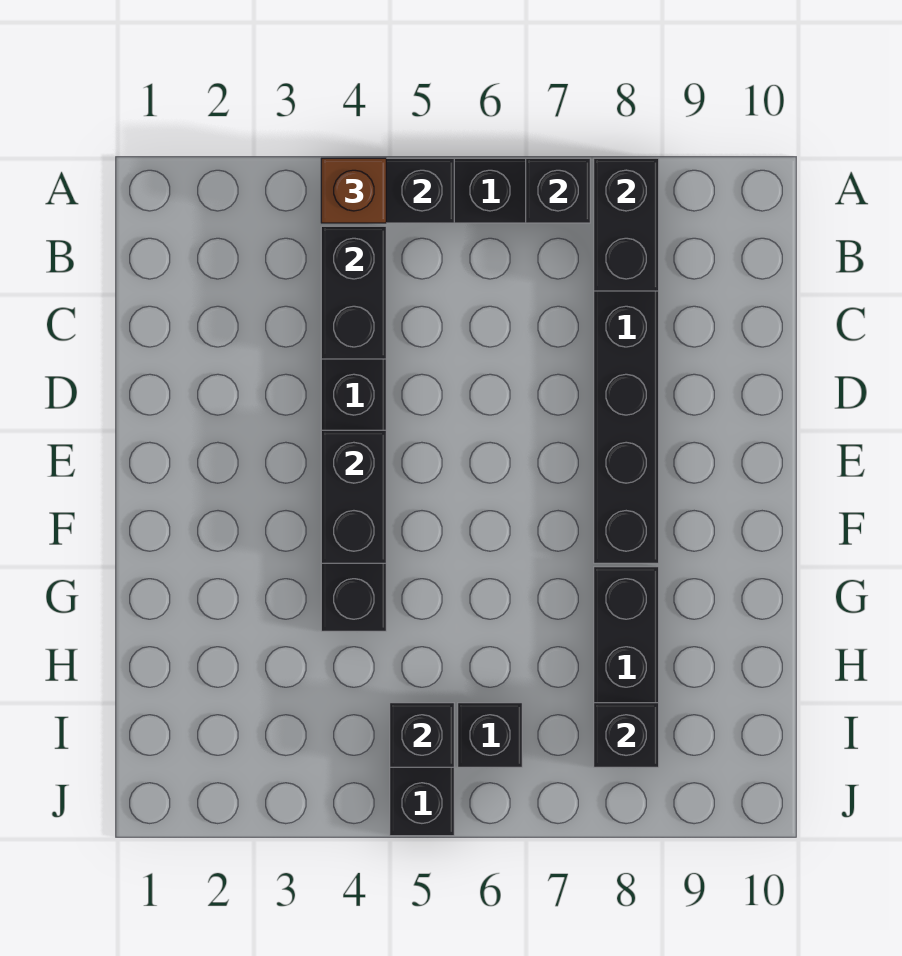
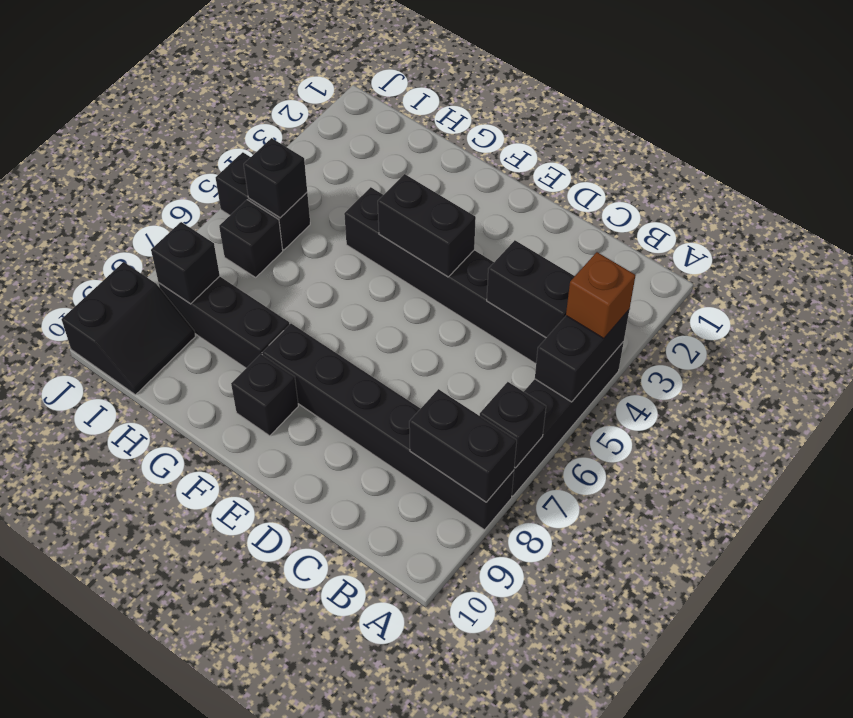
none -> black brick F9 level 1
none -> black slope I9:J10 level 1 top J

